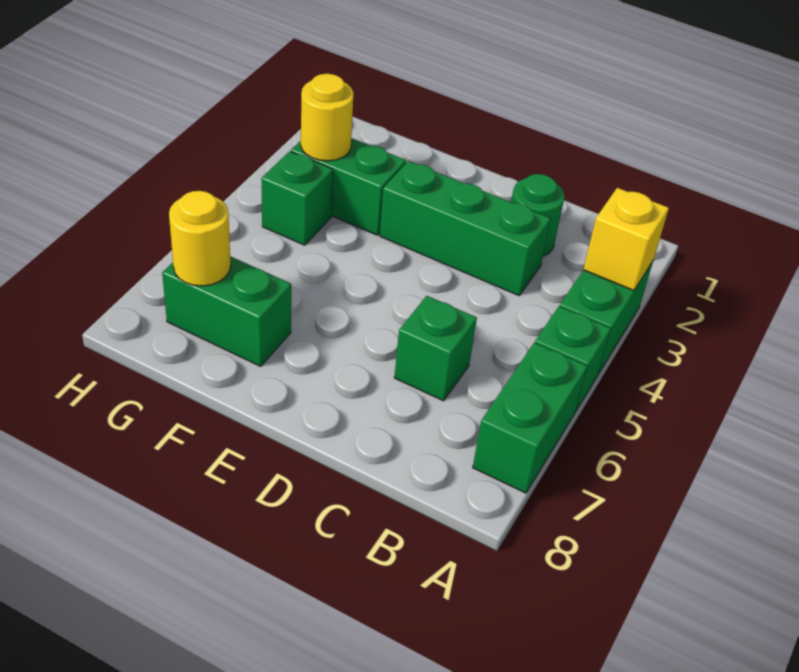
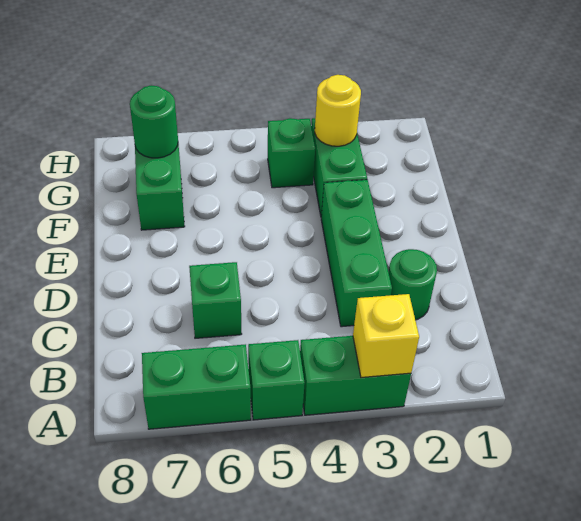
yellow round brick G7 level 2 -> green round brick G7 level 2

